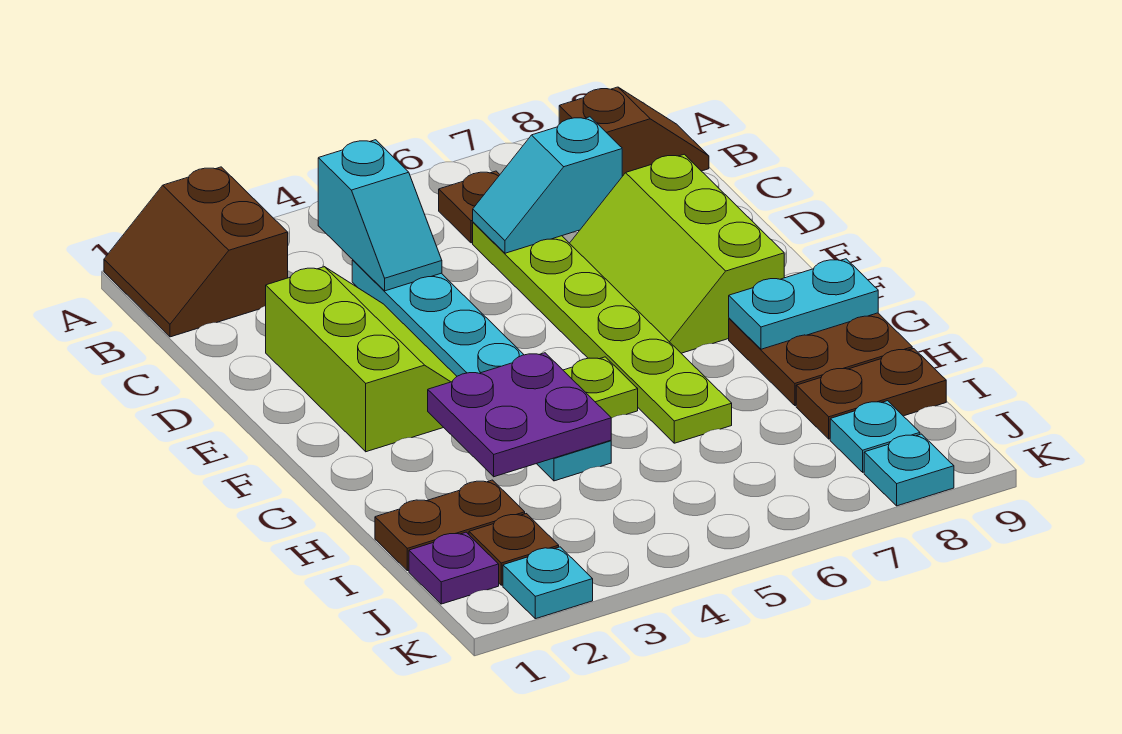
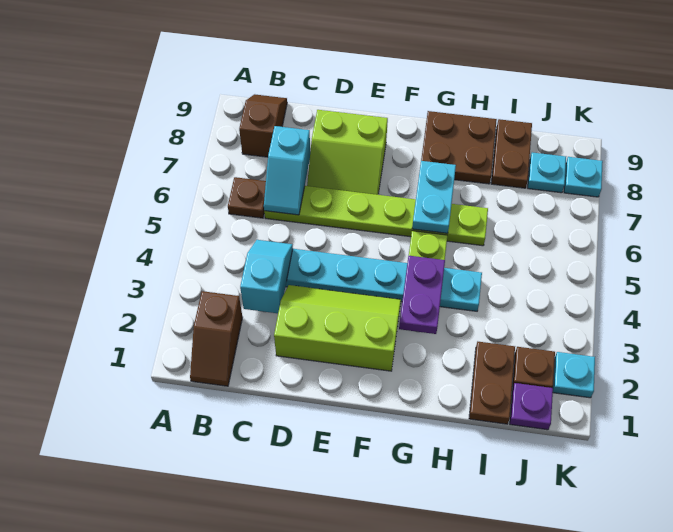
brown slope A1:B2 level 1 top 2 -> brown slope B1:B2 level 1 top 2
cyan slope B4:C4 level 2 top B -> cyan slope C3:C4 level 2 top 3
lime slope D7:F8 level 1 top 8 -> lime slope D7:E8 level 1 top 8
purple plate G3:H4 level 2 -> purple plate G3:G4 level 2
cyan plate G8:G9 level 2 -> cyan plate G6:G7 level 2

